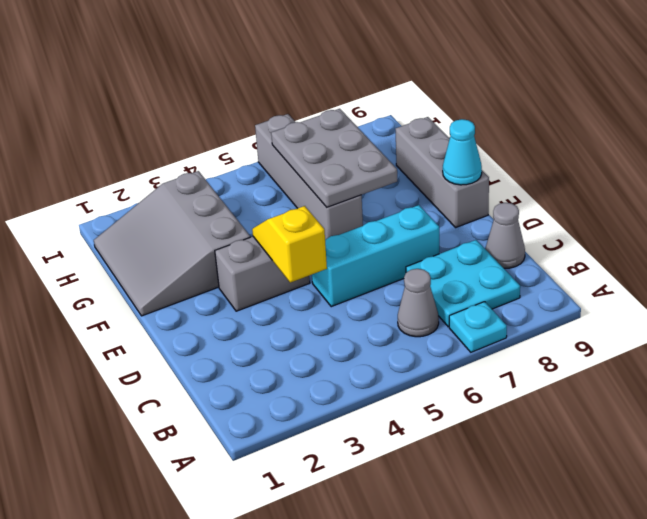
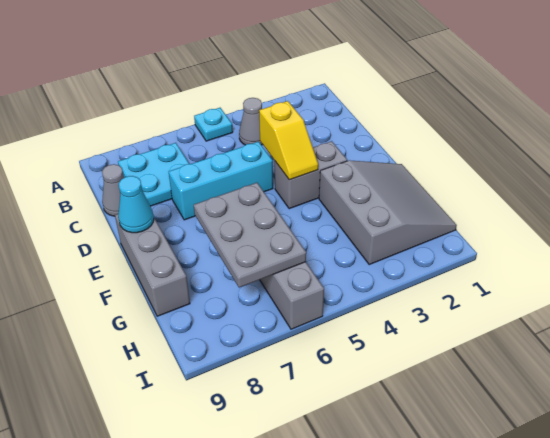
cyan plate A7 level 1 -> cyan plate A5 level 1
grey cone B6 level 1 -> grey cone B4 level 1

